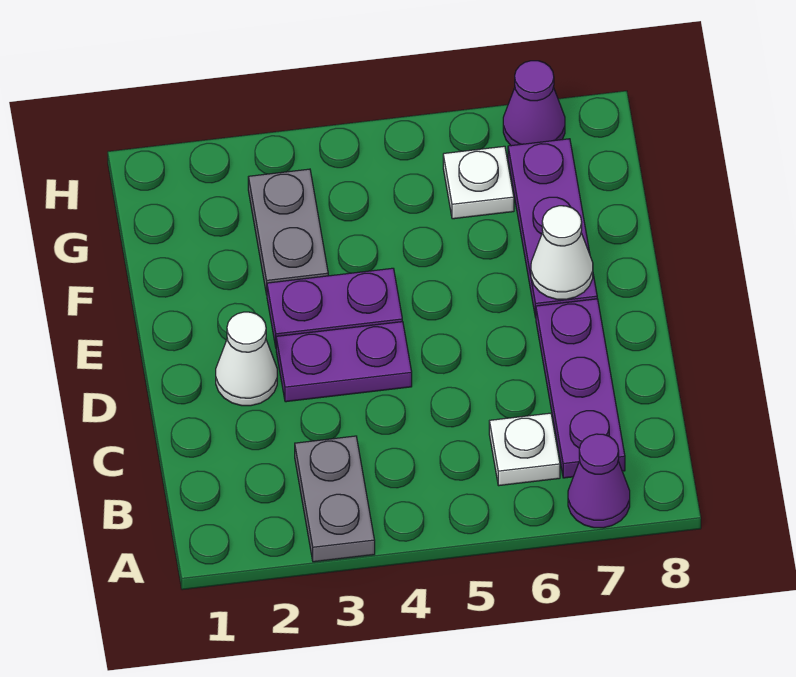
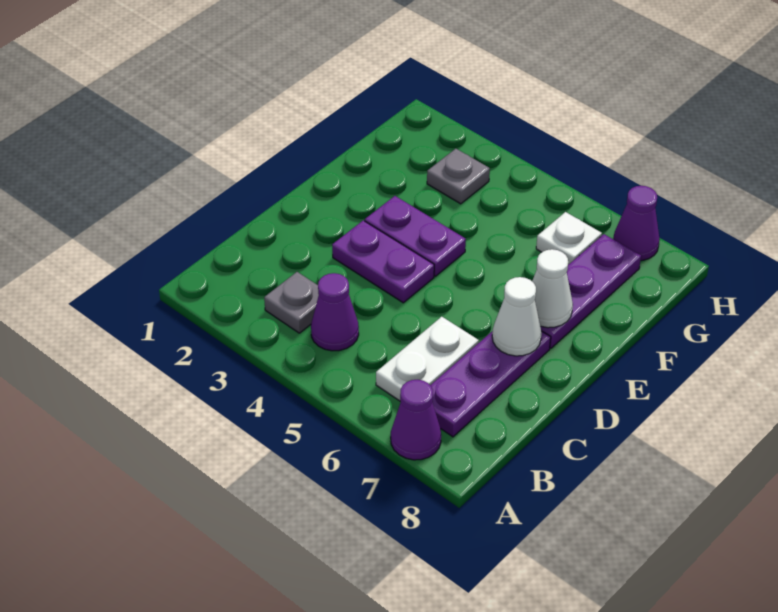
grey plate A3:B3 level 1 -> grey plate B3 level 1
none -> purple cone B4 level 1
white plate B6 level 1 -> white plate B6:C6 level 1
white cone D2 level 1 -> white cone D7 level 2
grey plate F3:G3 level 1 -> grey plate G3 level 1

